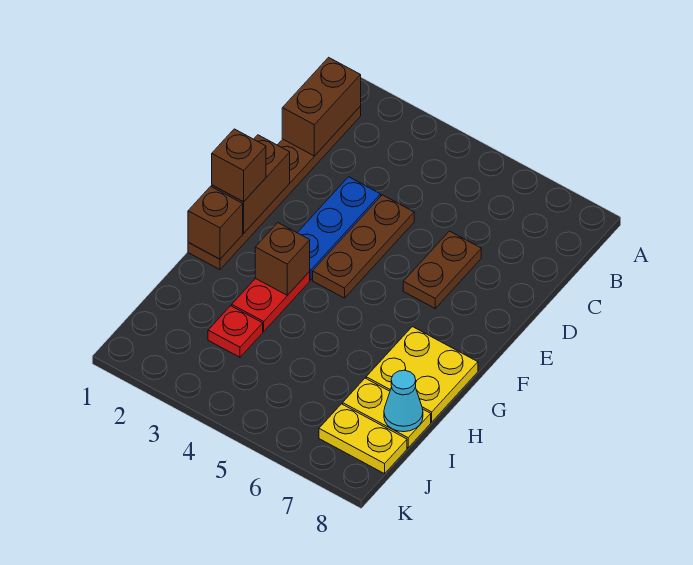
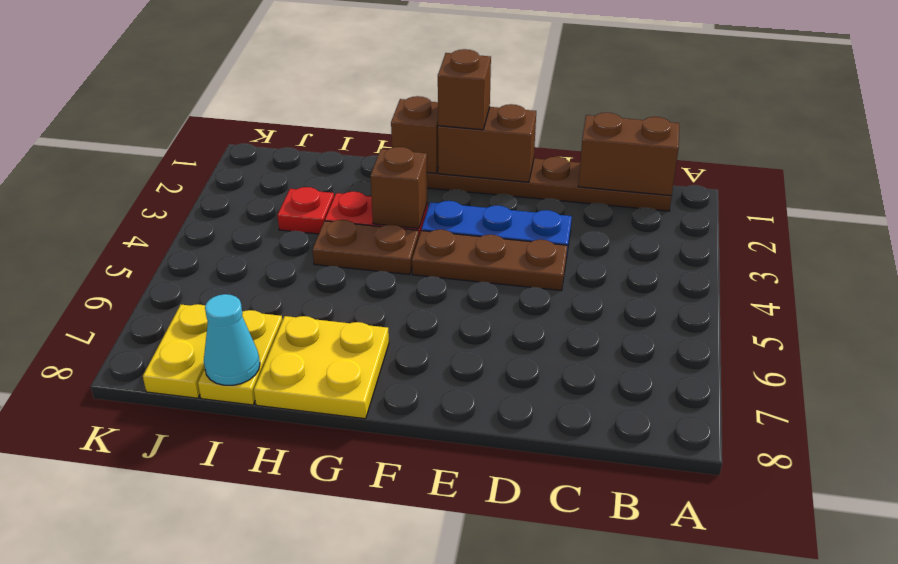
brown plate D6:E6 level 1 -> brown plate G4:H4 level 1

